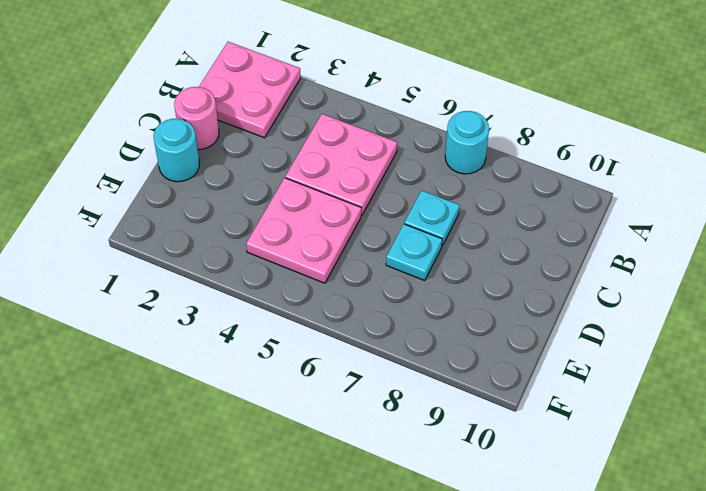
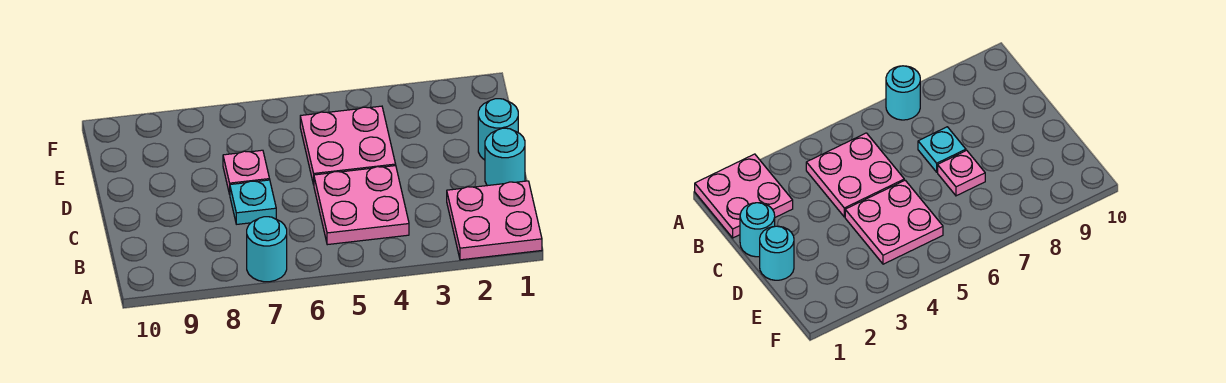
pink round brick C1 level 1 -> cyan round brick C1 level 1
cyan plate D7 level 1 -> pink plate D7 level 1

